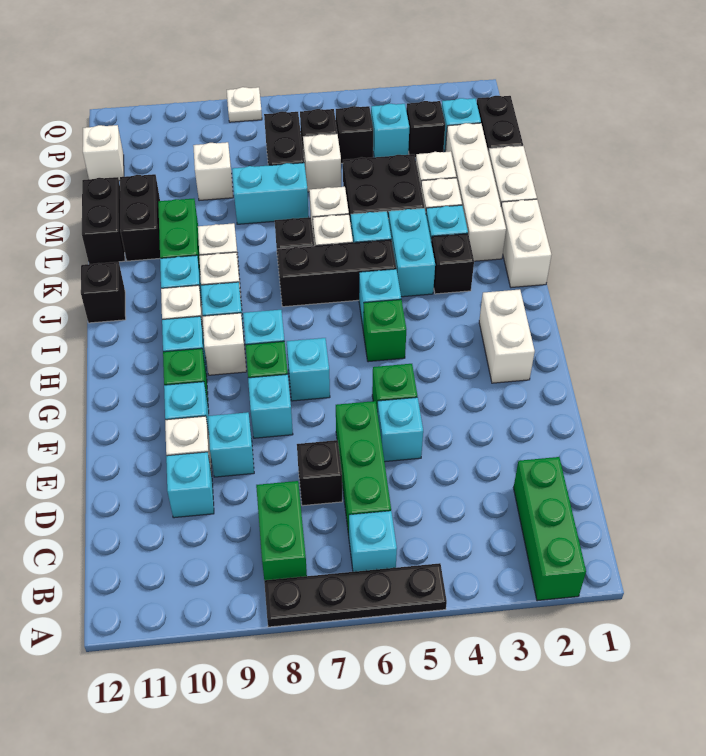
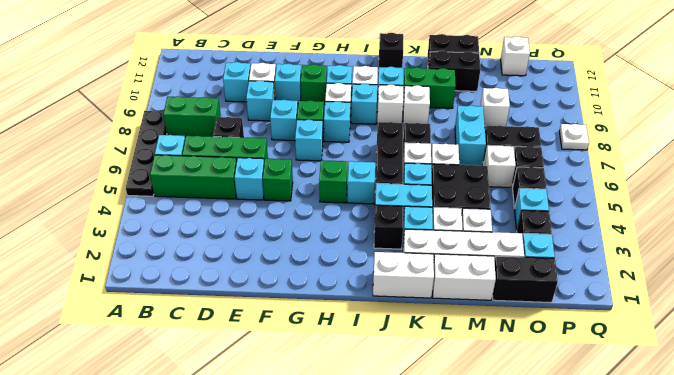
green brick A2:C2 level 1 -> green brick B5:D5 level 1
white brick G2:H2 level 1 -> none

